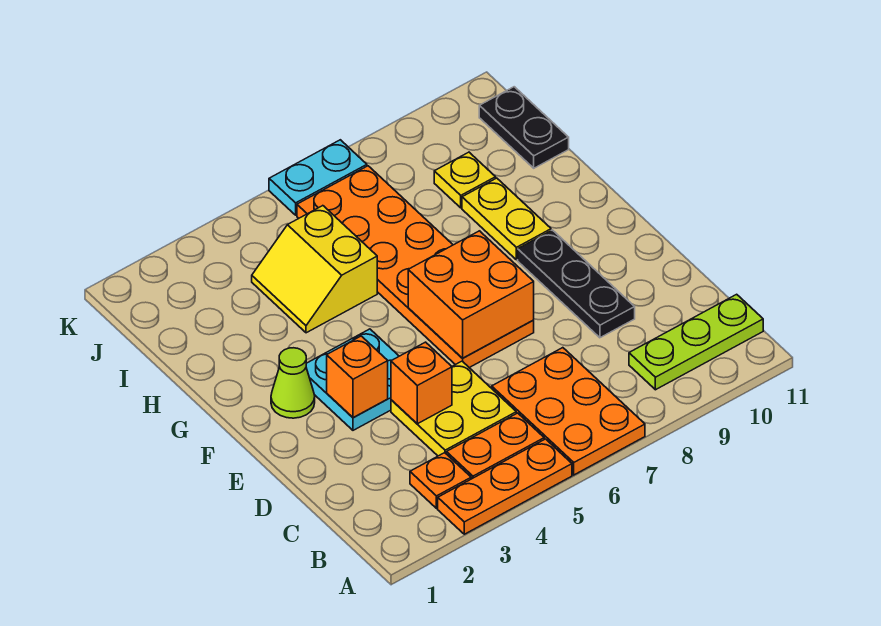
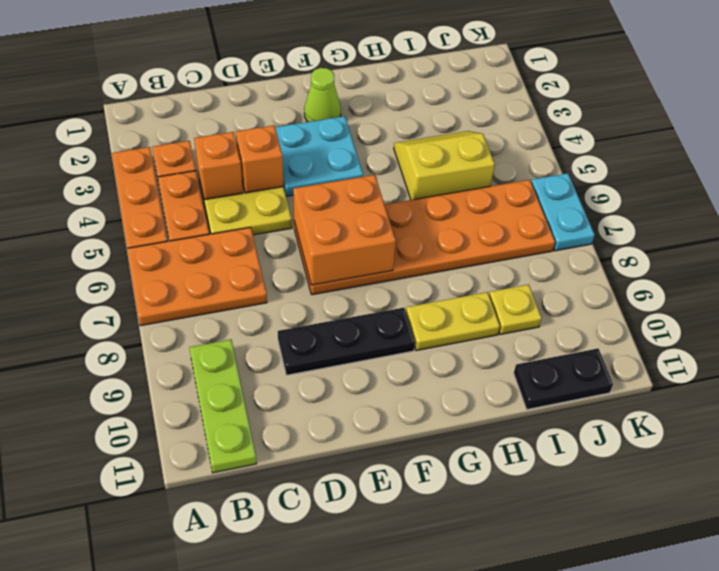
orange brick E3 level 2 -> orange brick C4 level 2

